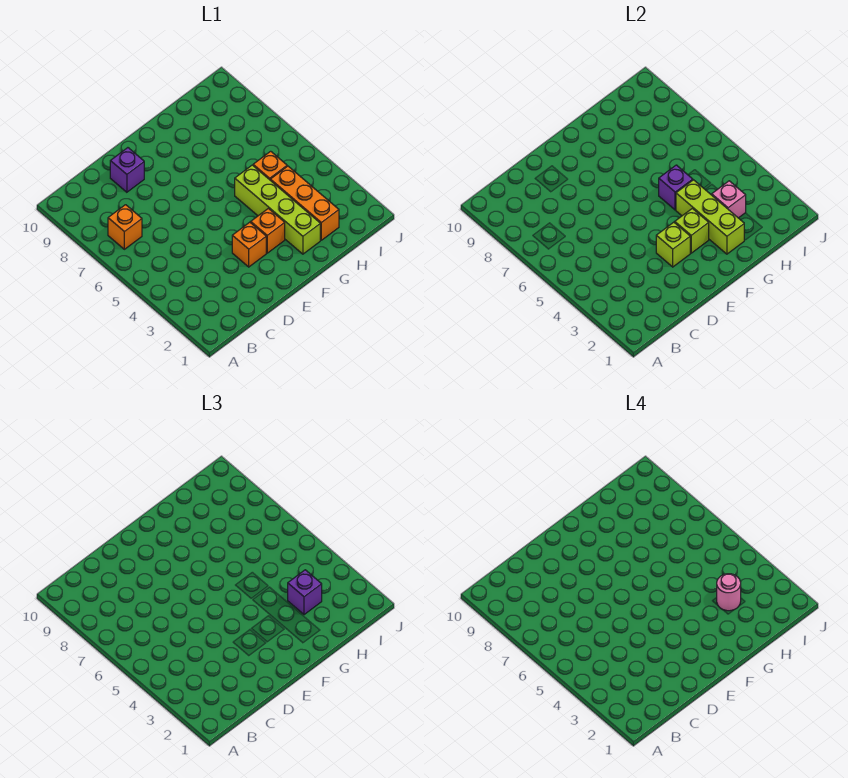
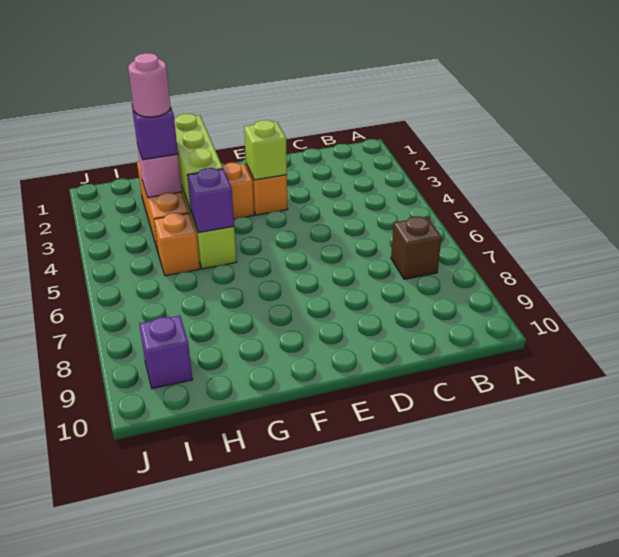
orange brick B7 level 1 -> brown brick B7 level 1
purple brick D9 level 1 -> purple brick I9 level 1
lime brick F3 level 2 -> none

